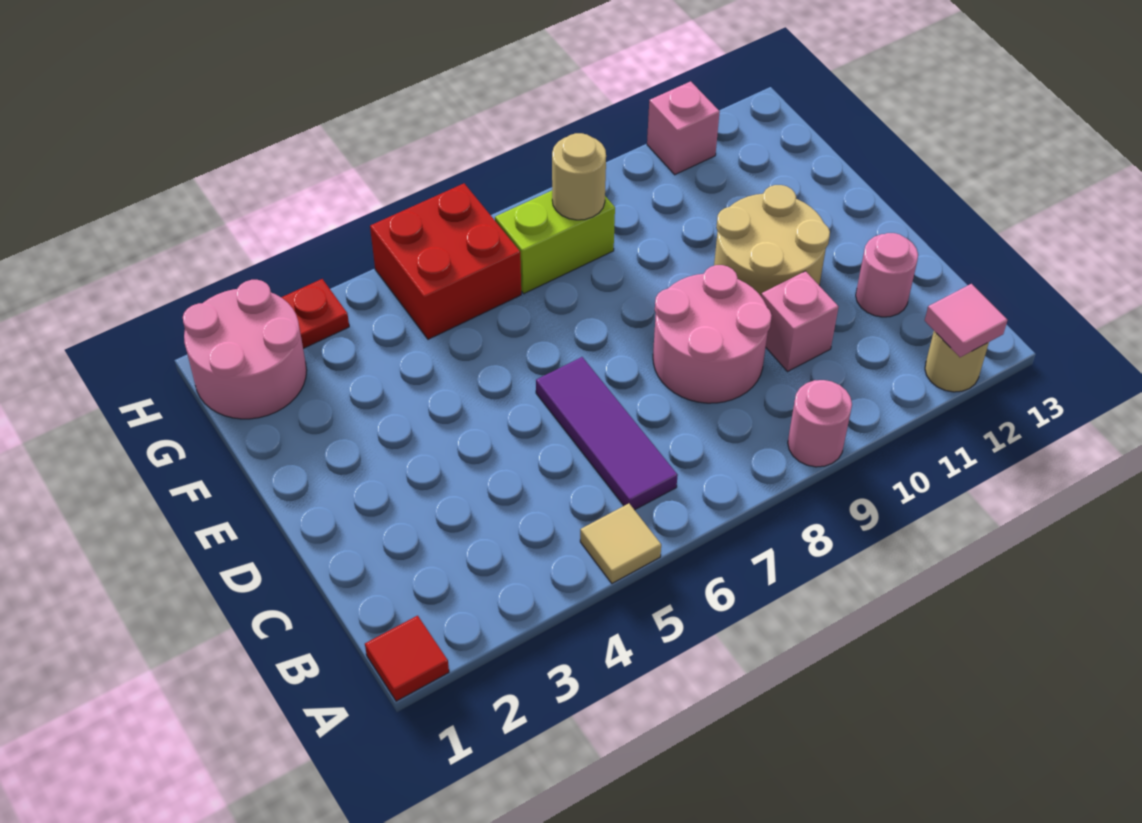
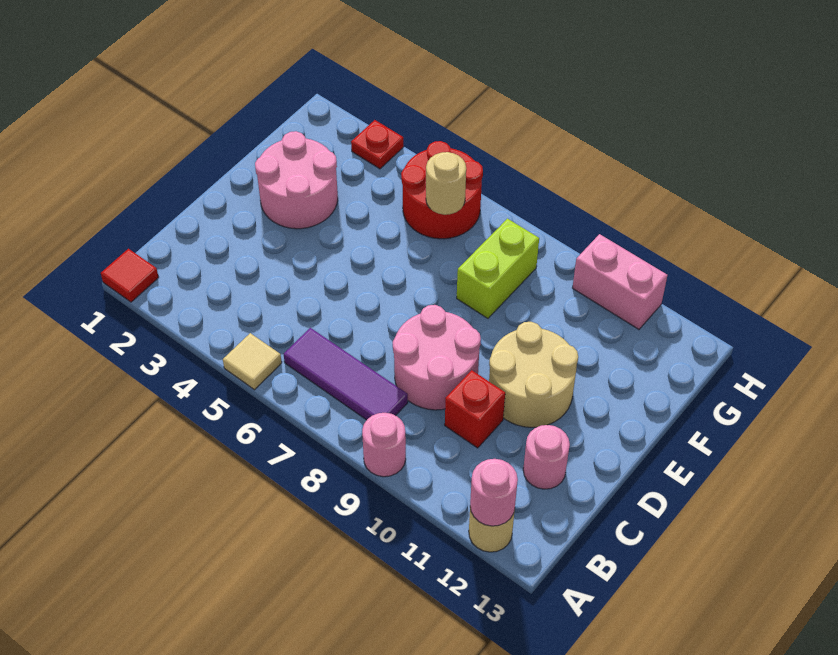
pink tile A12 level 2 -> pink round brick A12 level 2
purple tile B6:D6 level 1 -> purple tile B6:B8 level 1
pink brick C10 level 1 -> red brick C10 level 1
pink round brick G1:H2 level 1 -> pink round brick E2:F3 level 1
red brick G5:H6 level 1 -> red round brick G5:H6 level 1
lime brick G7:G8 level 1 -> lime brick F8:G8 level 1
tan round brick G8 level 2 -> tan round brick G6 level 2
pink brick H11 level 1 -> pink brick H10:H11 level 1

